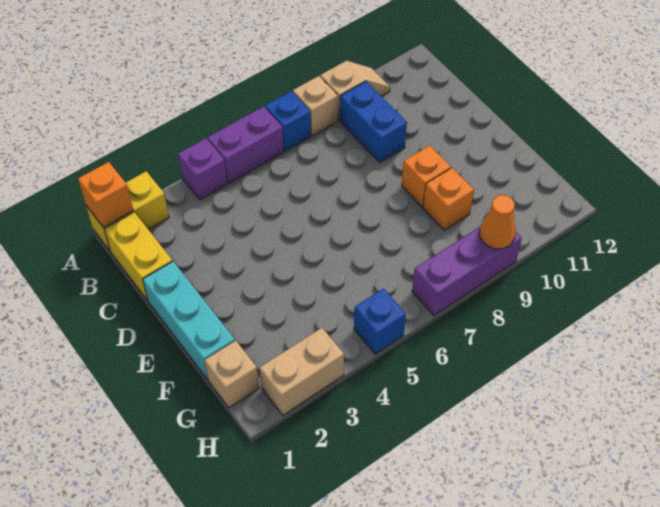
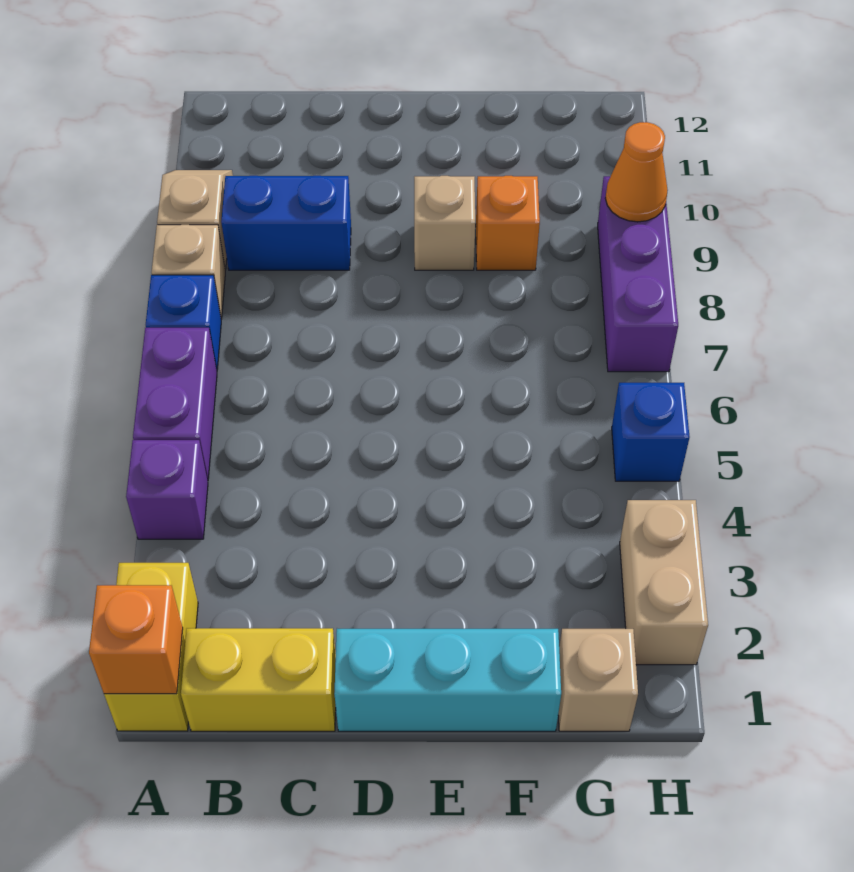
orange brick E9 level 1 -> tan brick E9 level 1

